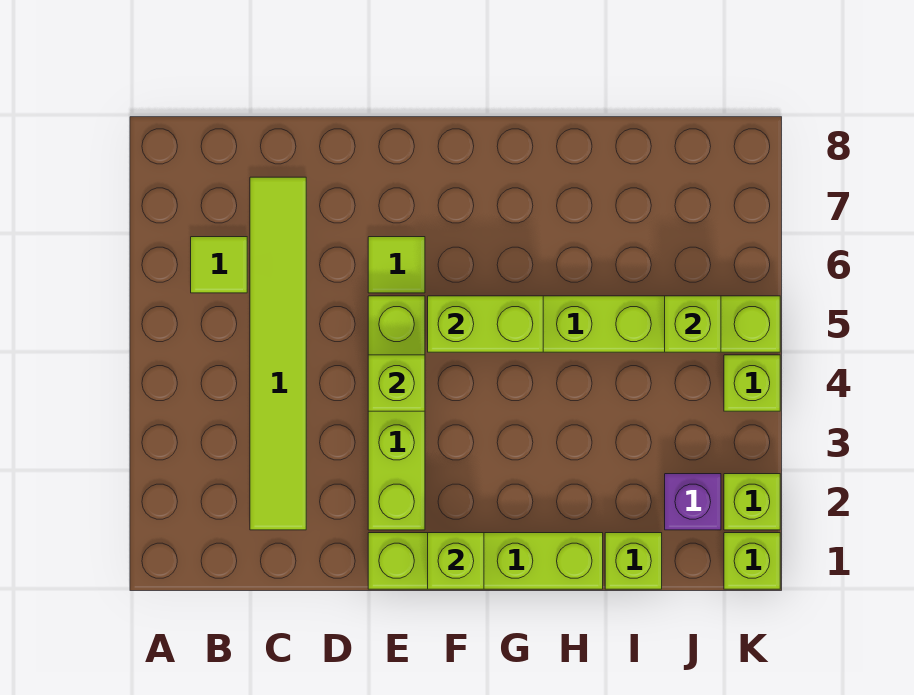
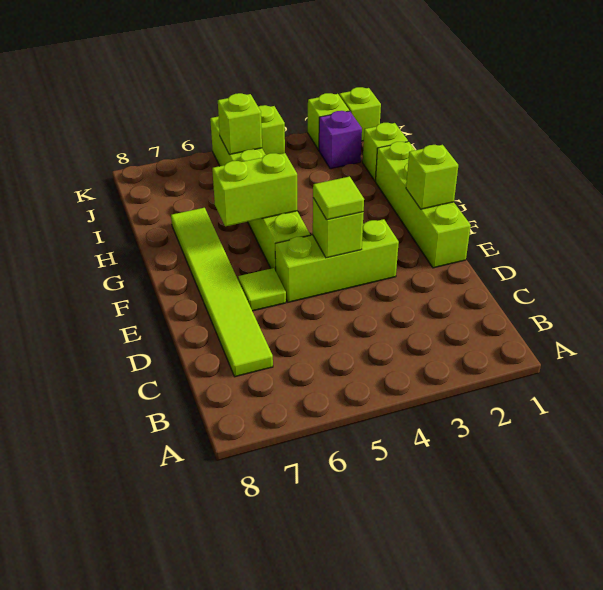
lime tile B6 level 1 -> lime tile E4 level 3
lime tile C2:C7 level 1 -> lime tile C7:H7 level 1
lime brick E2:E5 level 1 -> lime brick E3:E5 level 1
lime brick F5:G5 level 2 -> lime brick G5:G6 level 2

